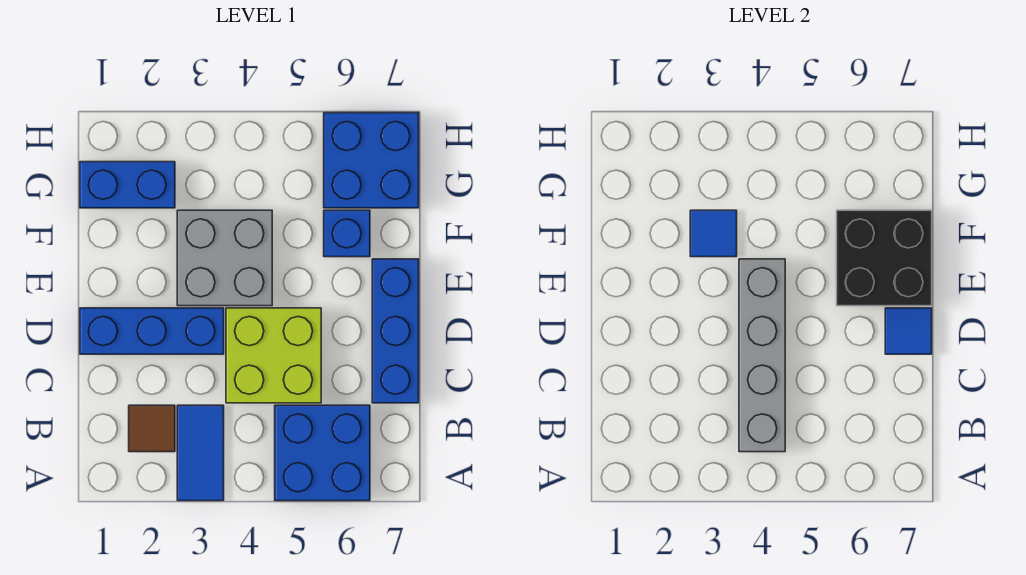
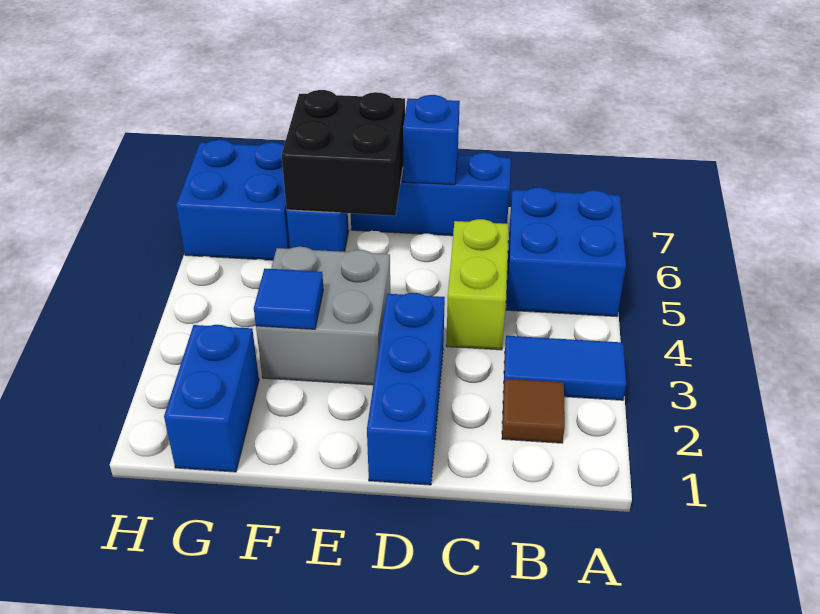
grey brick B4:E4 level 2 -> none
lime brick C4:D5 level 1 -> lime brick C4:C5 level 1
blue tile D7 level 2 -> blue brick D7 level 2

